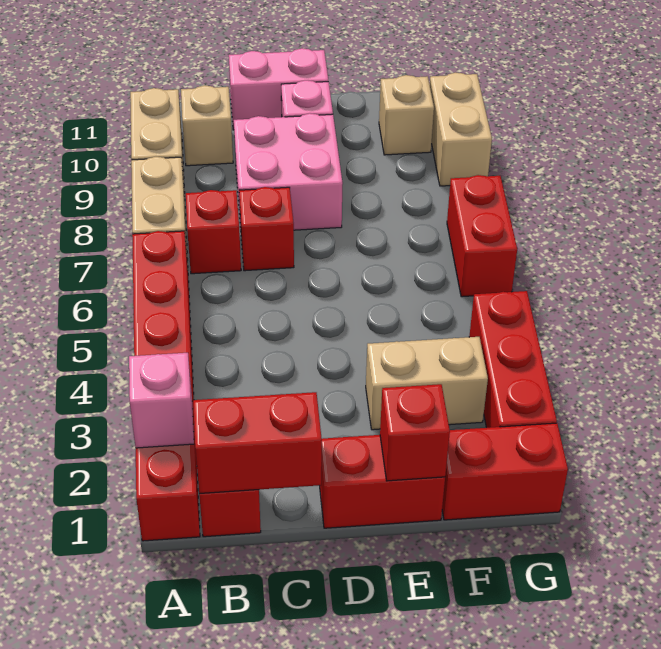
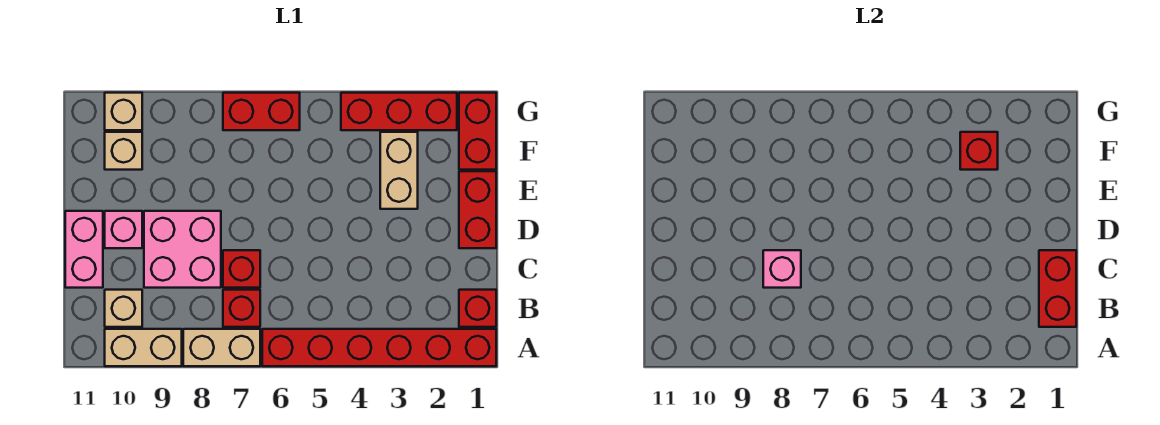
pink brick A2 level 2 -> pink brick C8 level 2
red brick E1 level 2 -> red brick F3 level 2
tan brick G9:G10 level 1 -> tan brick G10 level 1

